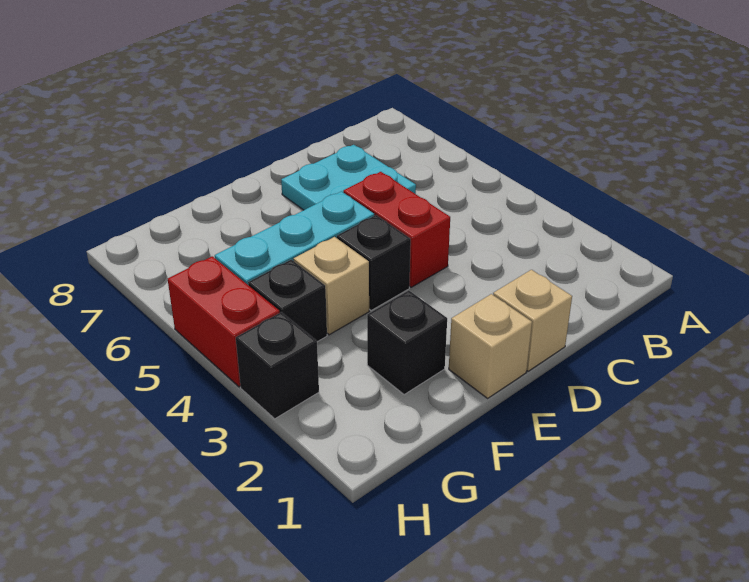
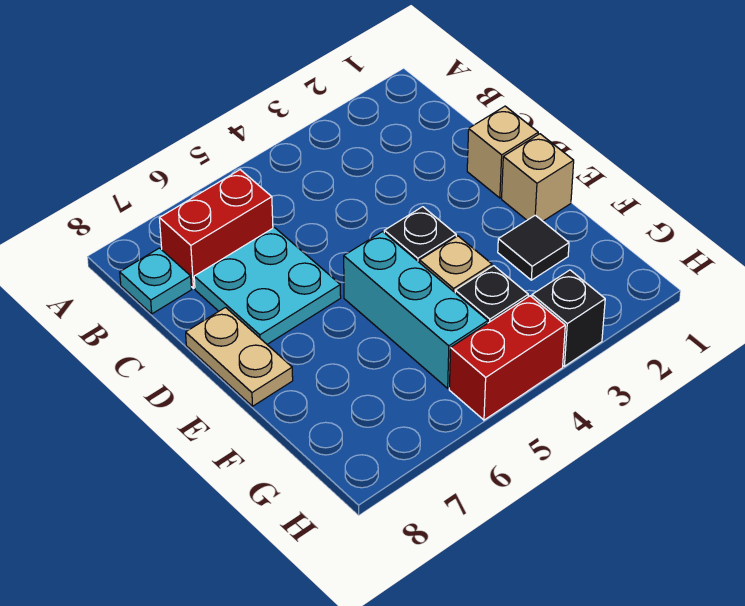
none -> cyan plate B8 level 1
red brick D4:D5 level 1 -> red brick B6:B7 level 1
none -> tan plate D8:E8 level 1
black brick F2 level 1 -> black tile F2 level 1

